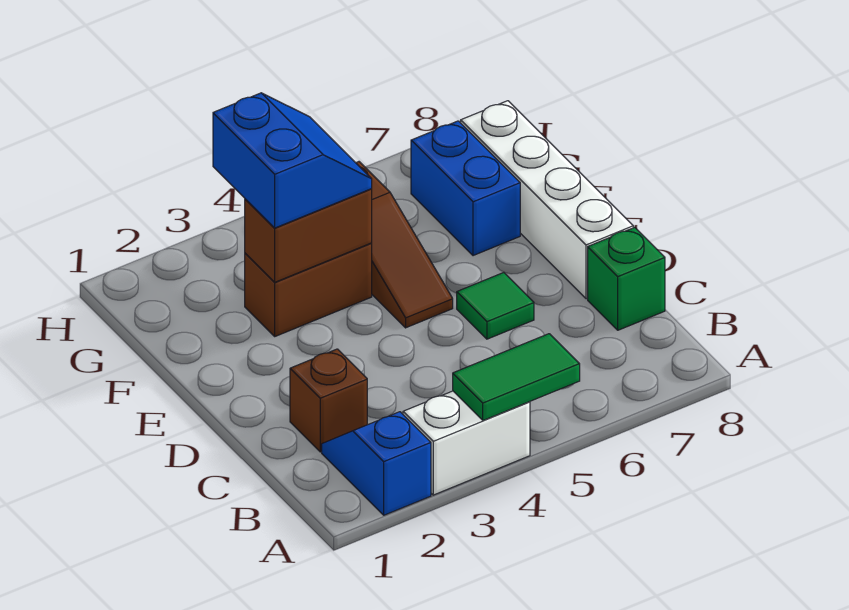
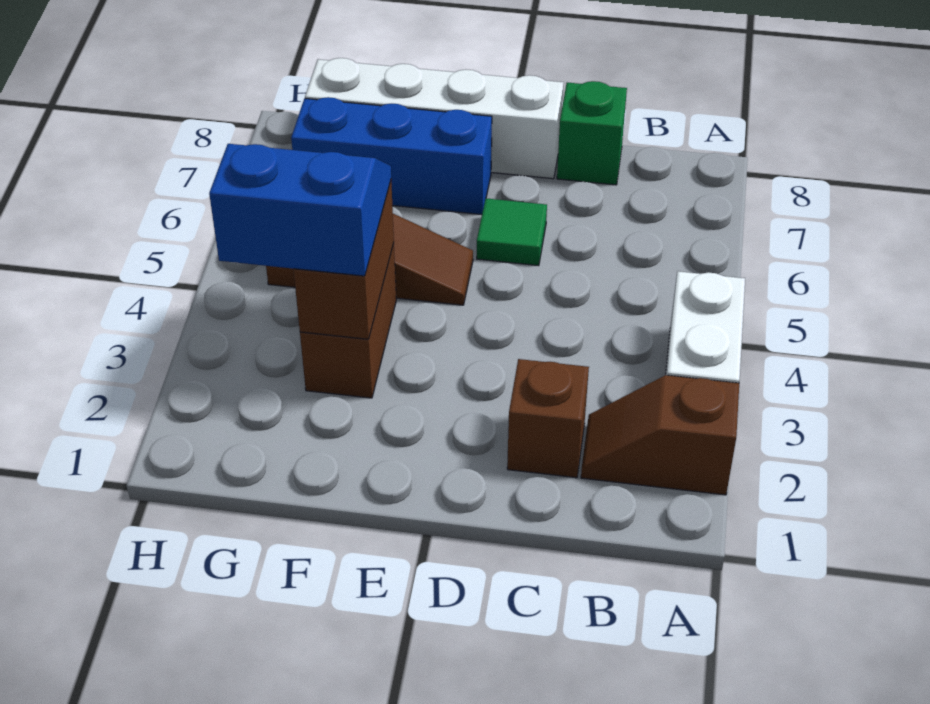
blue slope A2:B2 level 1 top A -> brown slope A2:B2 level 1 top A
green tile A4:A5 level 2 -> none
blue brick F7:G7 level 1 -> blue brick E7:G7 level 1

